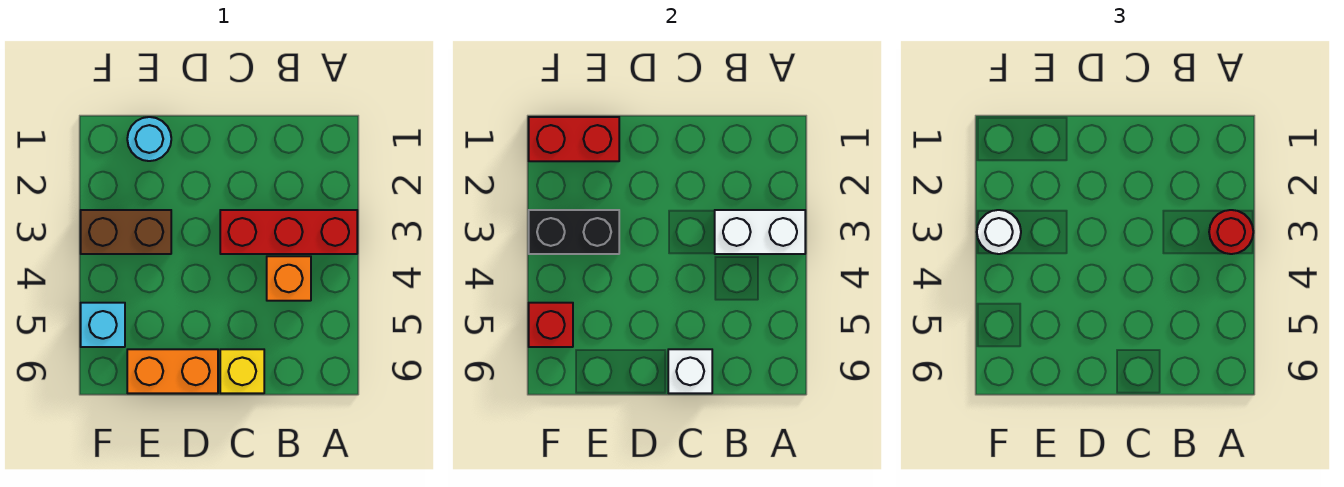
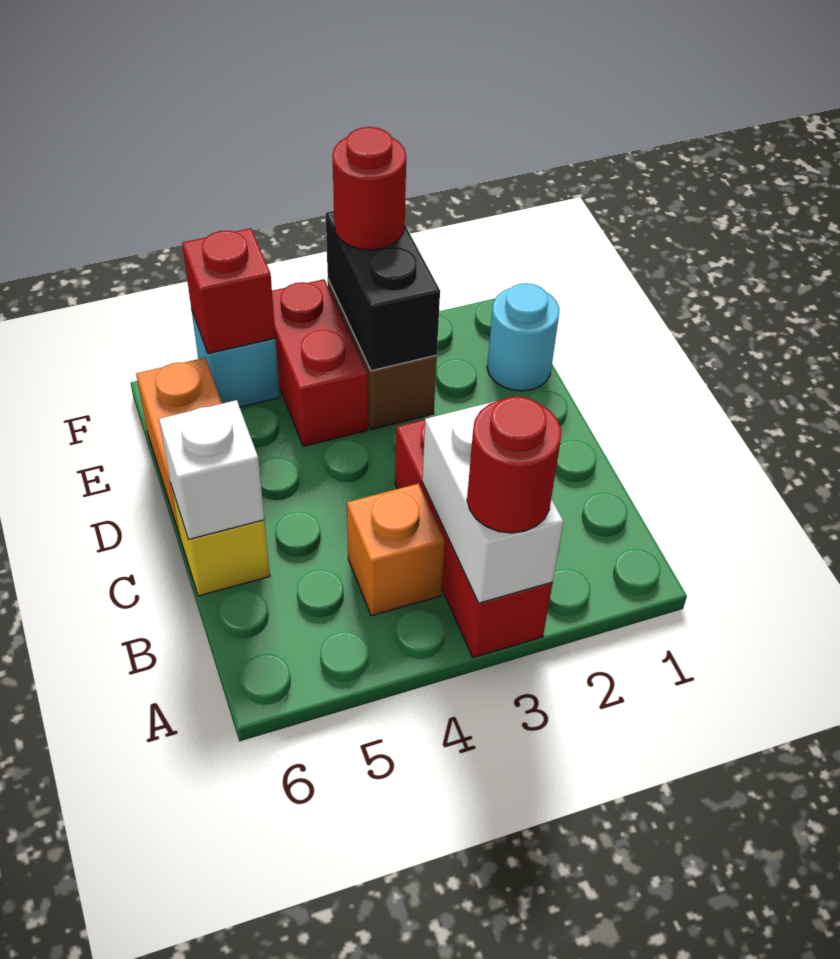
red brick E1:F1 level 2 -> red brick E4:F4 level 1
white round brick F3 level 3 -> red round brick F3 level 3

